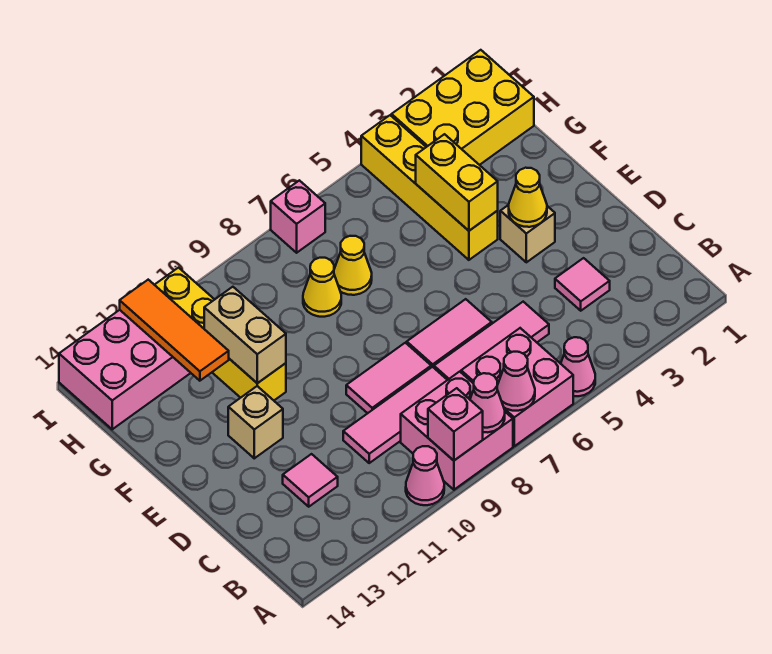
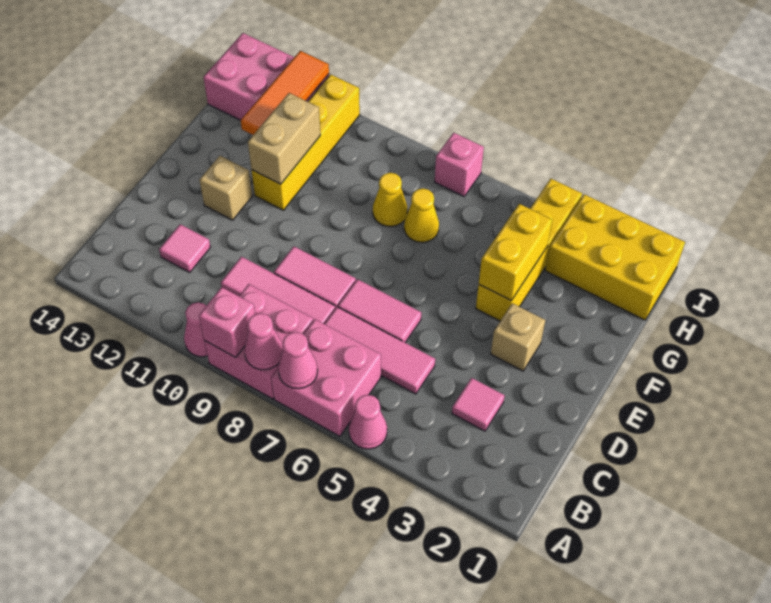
yellow cone E3 level 2 -> none

